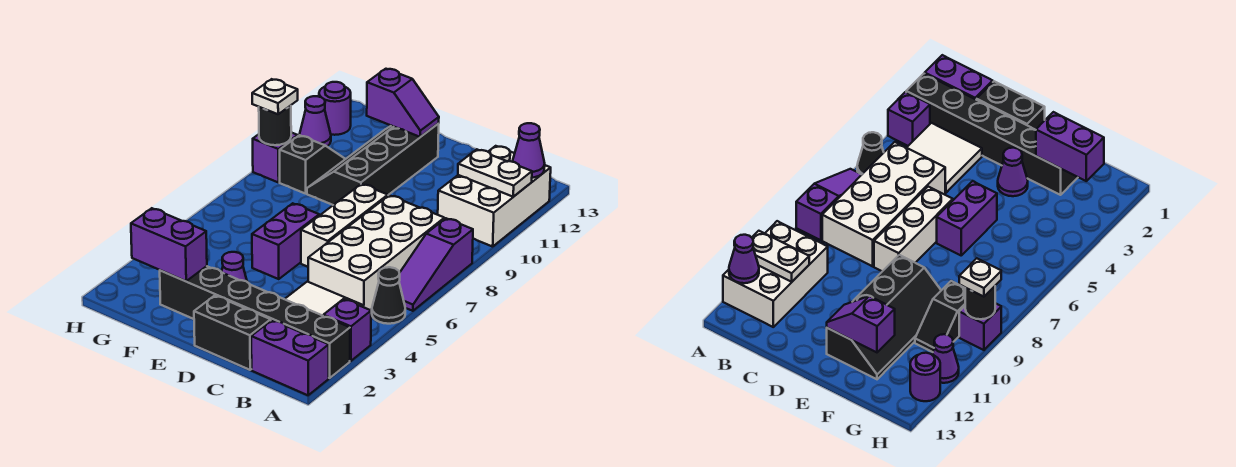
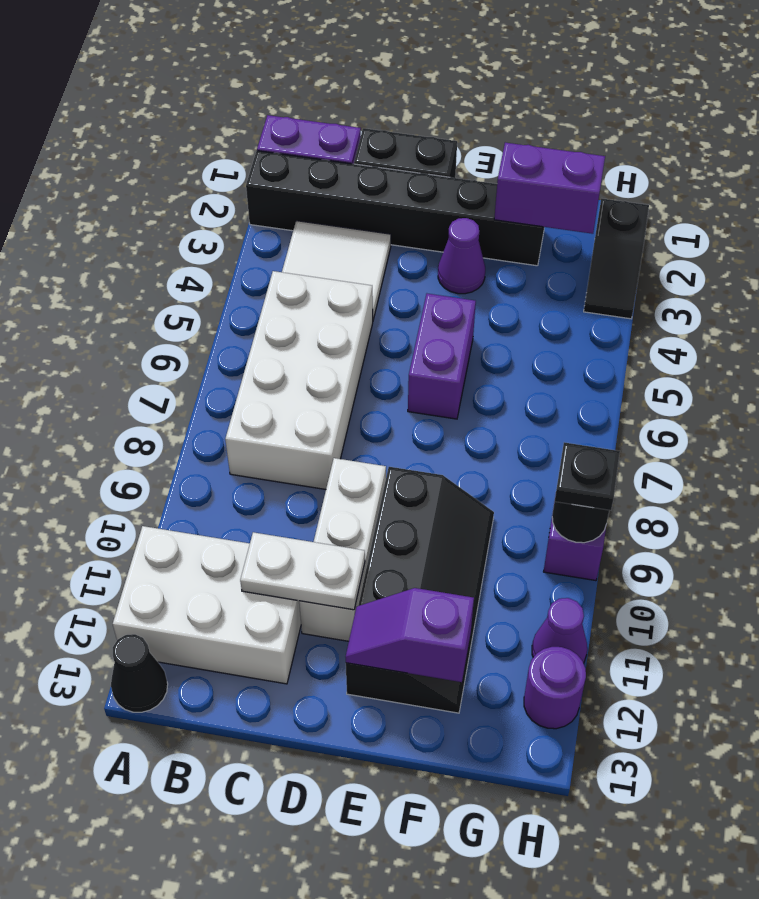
purple brick A3 level 1 -> none
black cone A5 level 1 -> black cone A13 level 1
purple slope A6:A8 level 1 top 8 -> none
white brick A10:B12 level 1 -> white brick A11:C12 level 1
white plate A11:B11 level 2 -> white plate C11:D11 level 2
purple cone A12 level 2 -> none
white brick D6:D8 level 1 -> white brick D9:D11 level 1
black slope G9:G10 level 1 top 9 -> black slope H2:H3 level 1 top 2
white plate H9 level 3 -> black plate H9 level 3

